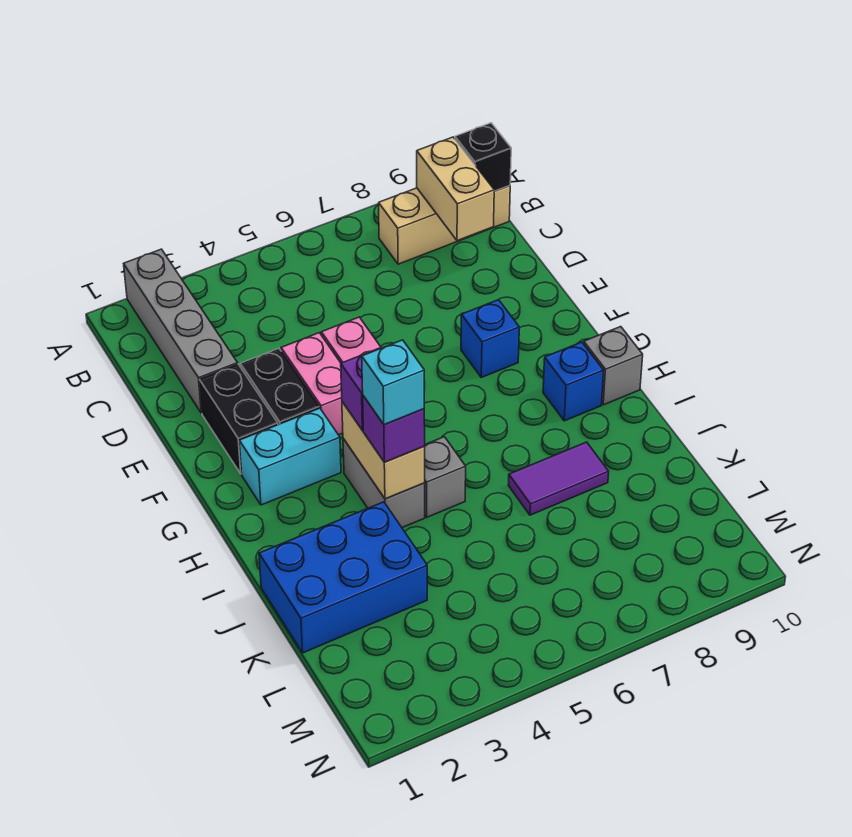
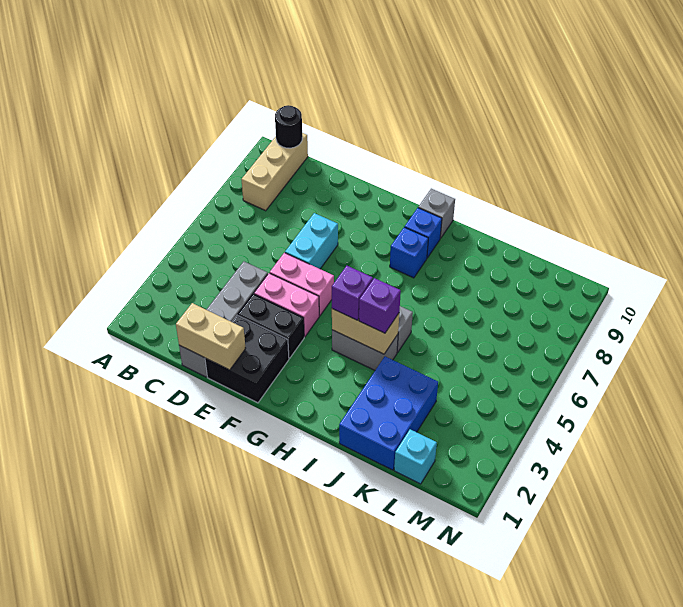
grey brick A2:D2 level 1 -> grey brick D1:D4 level 1
tan brick B9:C9 level 2 -> tan brick D1:E1 level 2
black brick B10 level 2 -> black round brick B10 level 2
black brick E2:F2 level 1 -> black brick E1:F2 level 1
blue brick F8 level 1 -> blue brick H8 level 1
cyan brick G2:G3 level 1 -> cyan brick E6:E7 level 1
cyan brick I4 level 4 -> cyan brick L1 level 1
purple tile J7:J8 level 1 -> none

